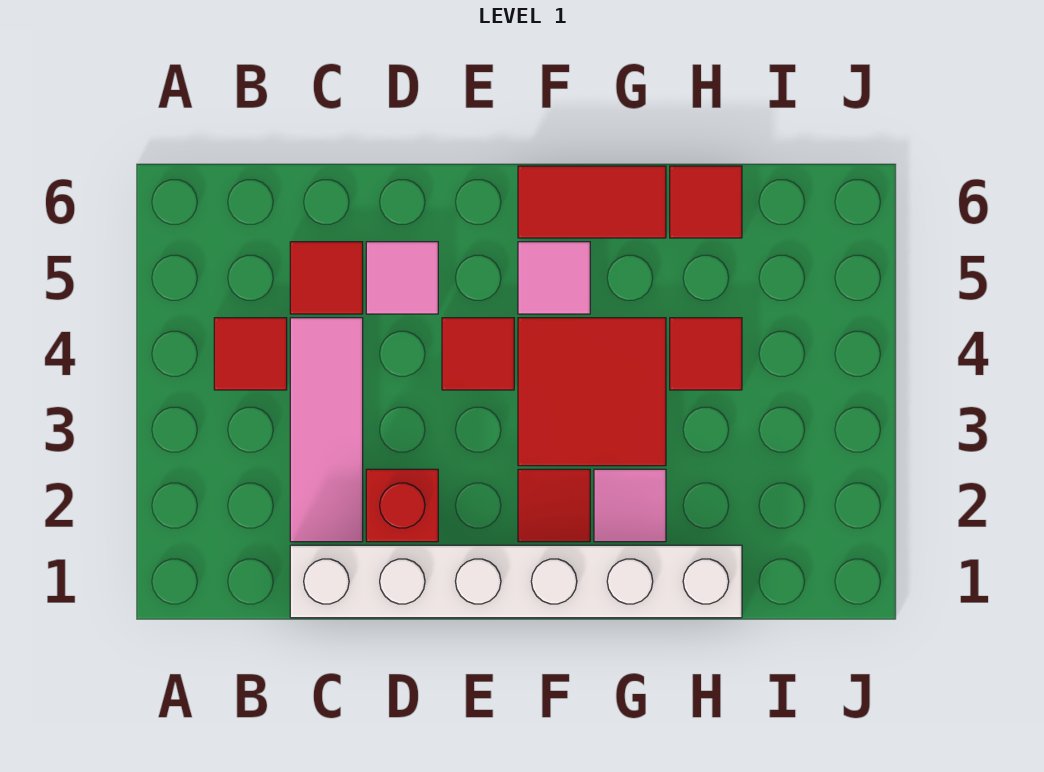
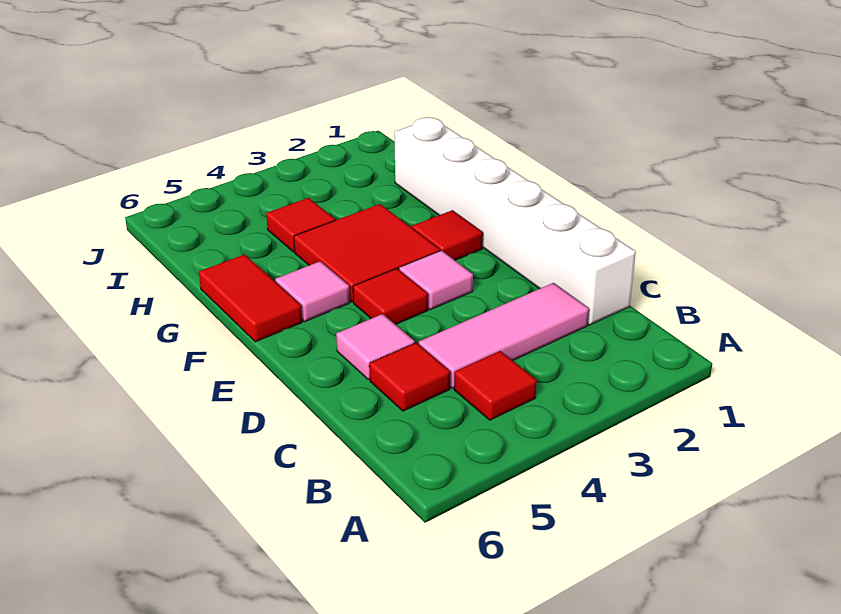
red brick D2 level 1 -> none
pink tile G2 level 1 -> pink tile E3 level 1
red tile H6 level 1 -> none

